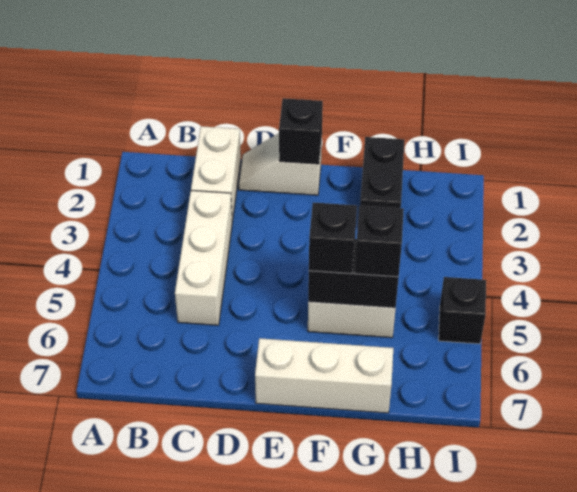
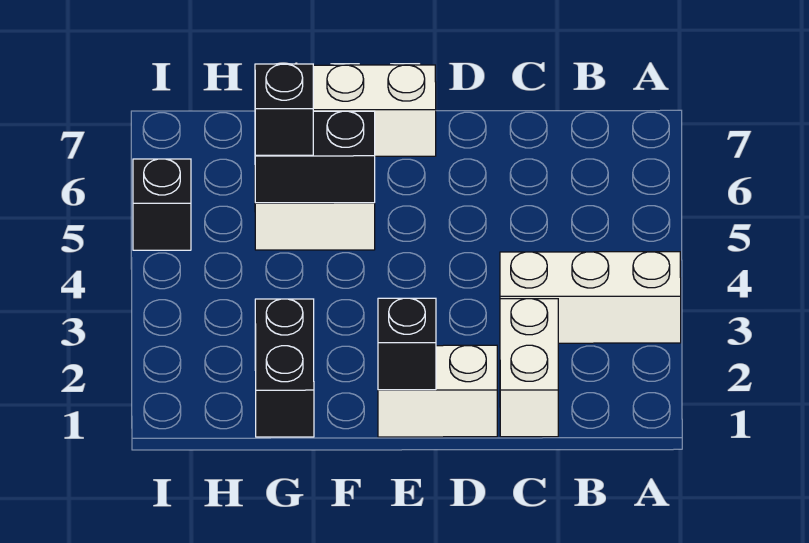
white brick C3:C5 level 1 -> white brick A3:C3 level 1
white slope D1:E1 level 1 top E -> white brick D1:E1 level 1
black brick F5 level 3 -> none

